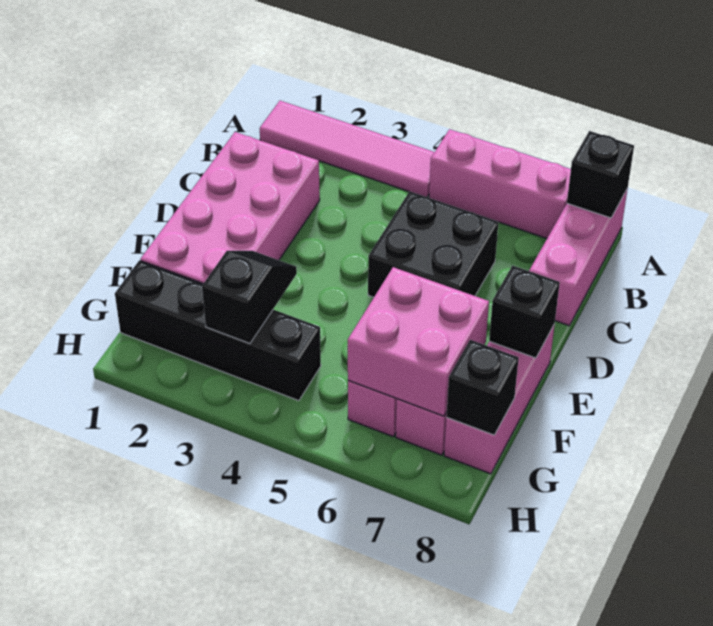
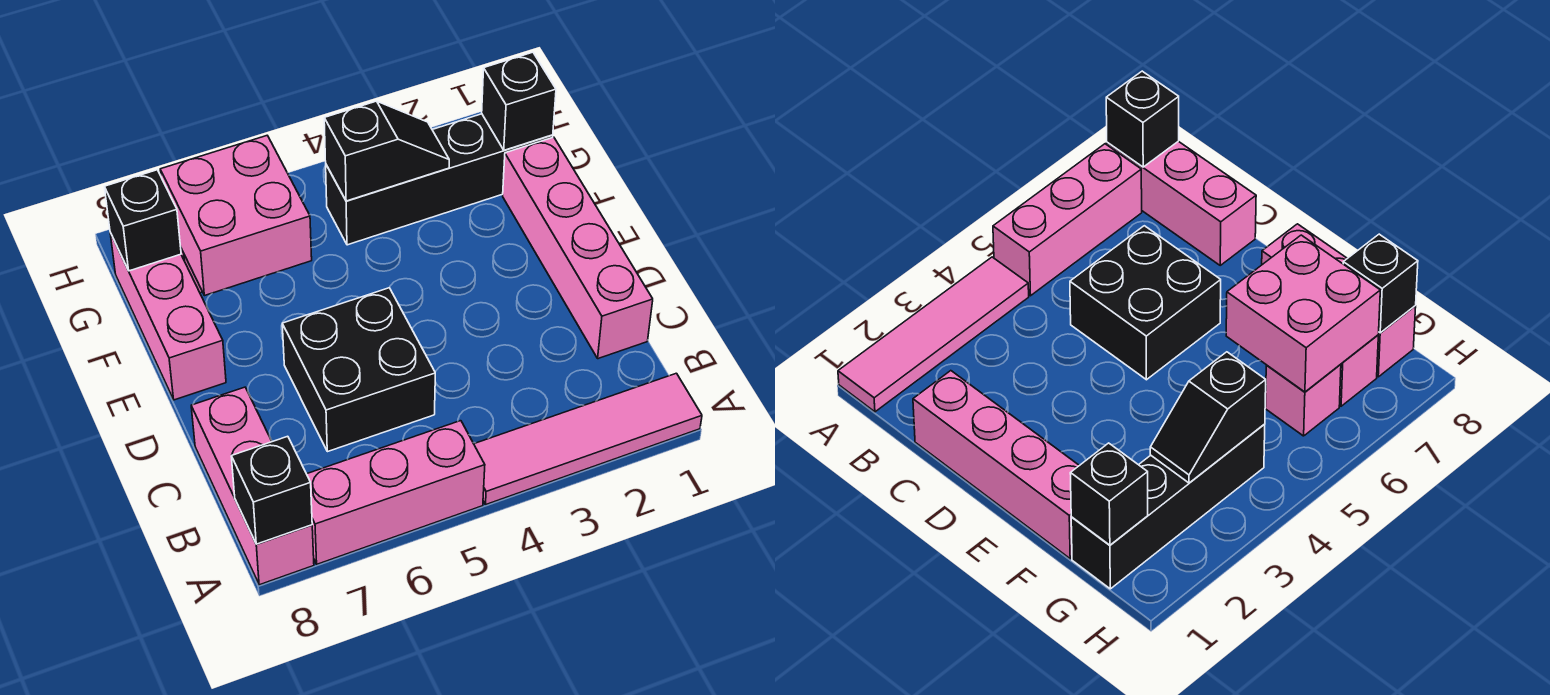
pink brick C1:F2 level 1 -> pink brick C1:F1 level 1
black brick E8 level 2 -> black brick G1 level 2
black slope F3:G3 level 2 top G -> black slope G3:G4 level 2 top 4

